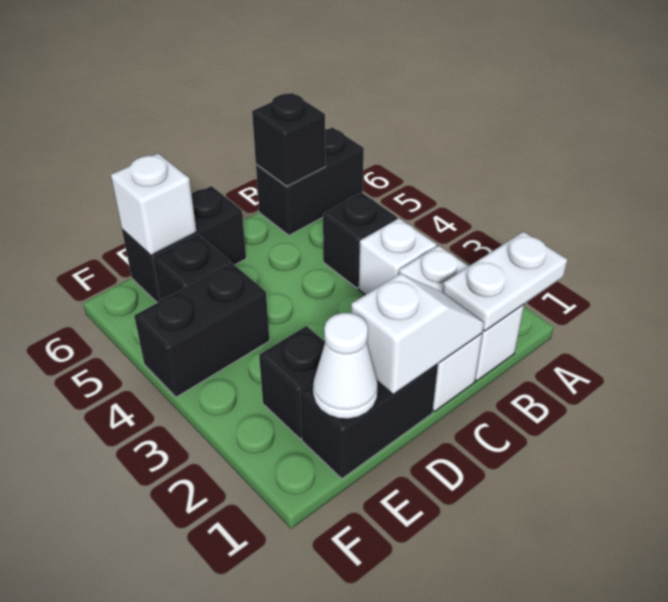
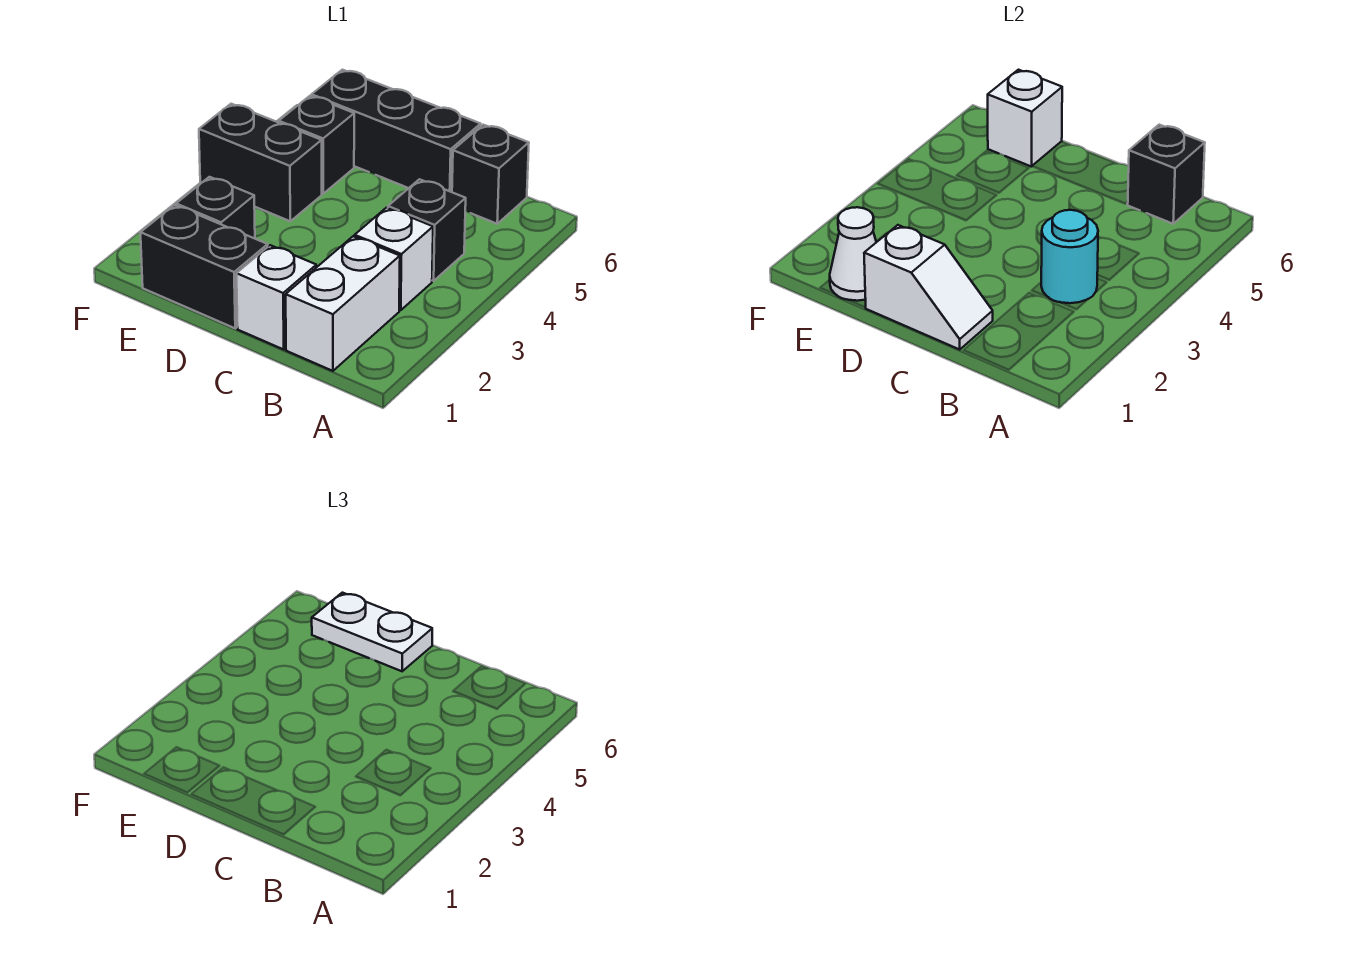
white plate A1:B1 level 2 -> white plate D6:E6 level 3
black brick A6:B6 level 1 -> black brick B6 level 1
none -> cyan round brick B3 level 2
black brick D6:E6 level 1 -> black brick C6:E6 level 1

